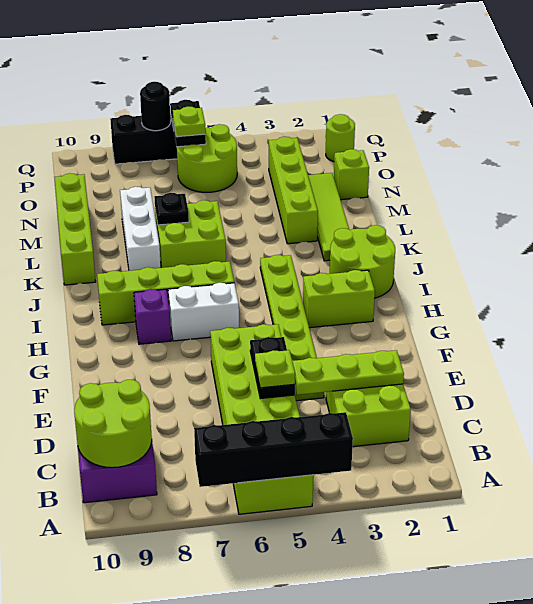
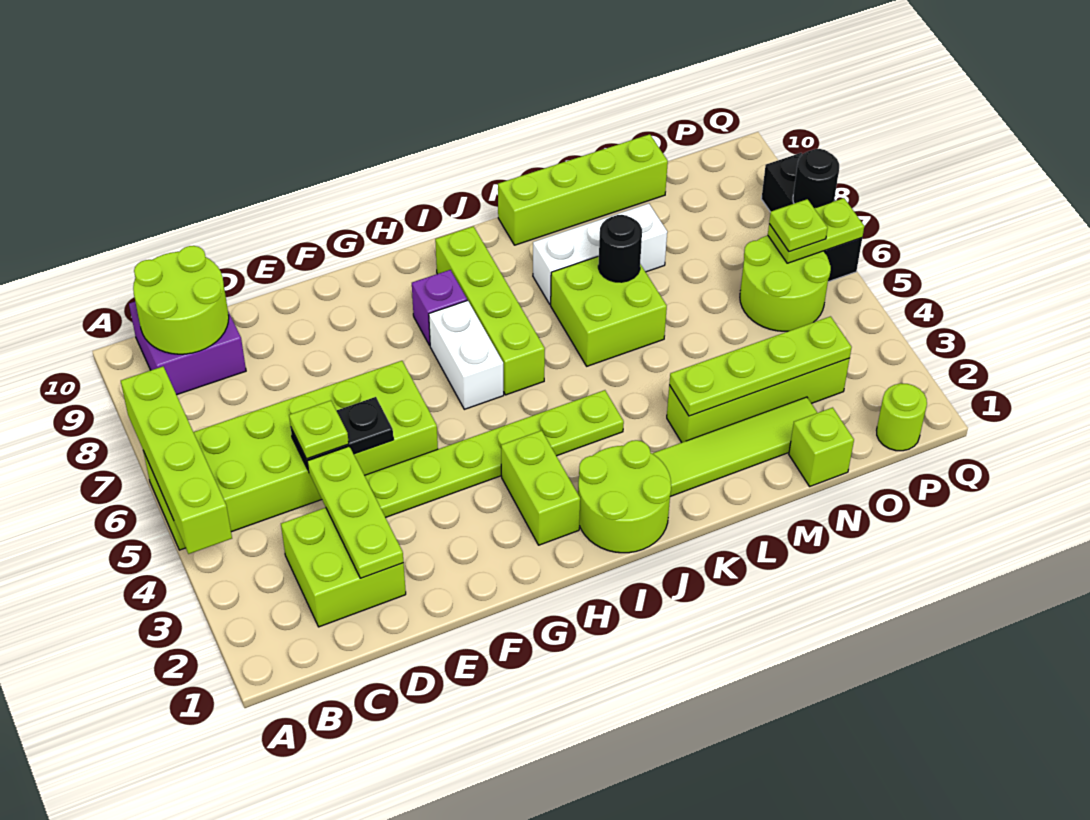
black brick A4:A7 level 2 -> lime brick A4:A7 level 2
none -> lime plate L3:O3 level 2
black plate L7 level 2 -> black round brick L7 level 2
black plate P6:Q6 level 2 -> lime plate P6:Q6 level 2

